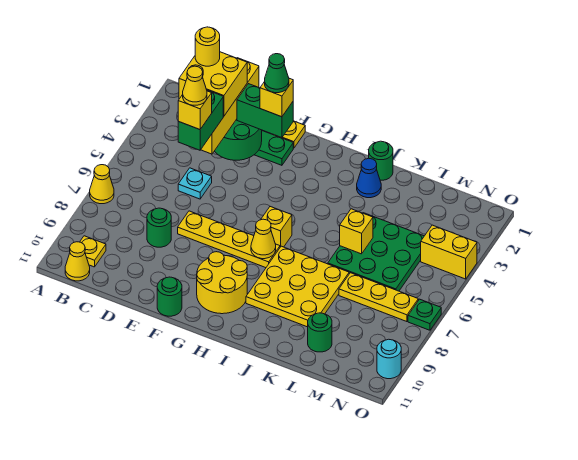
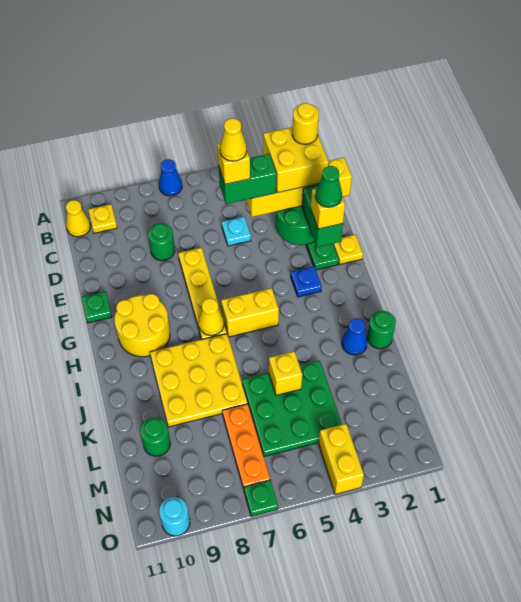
yellow cone A7 level 1 -> blue cone A7 level 1
green round brick F11 level 1 -> green plate F11 level 1
none -> blue plate G3 level 1
yellow brick H6 level 1 -> yellow brick H5:H6 level 1
yellow plate L7:N7 level 1 -> orange plate L7:N7 level 1

